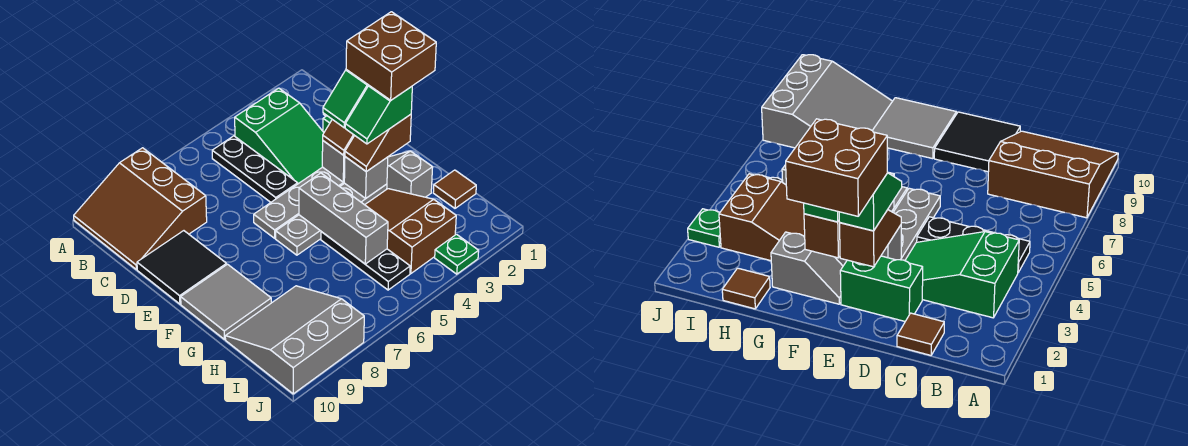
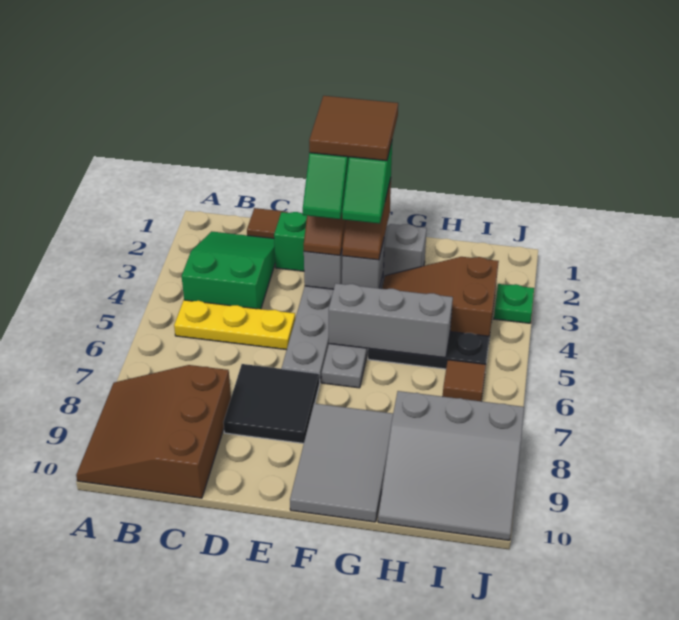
brown slope A8:C10 level 1 top 8 -> brown slope A8:C10 level 1 top C
green slope B3:D4 level 1 top B -> green slope B2:C4 level 1 top 4
black plate B5:D5 level 1 -> yellow plate B5:D5 level 1
black tile D9:E10 level 1 -> black tile D7:E8 level 1
brown brick E1:F2 level 5 -> brown tile E1:F2 level 5
grey tile F9:G10 level 1 -> grey tile F8:G10 level 1
brown tile H1 level 1 -> brown tile I6 level 1
grey slope H8:J10 level 1 top J -> grey slope H8:J10 level 1 top 8

